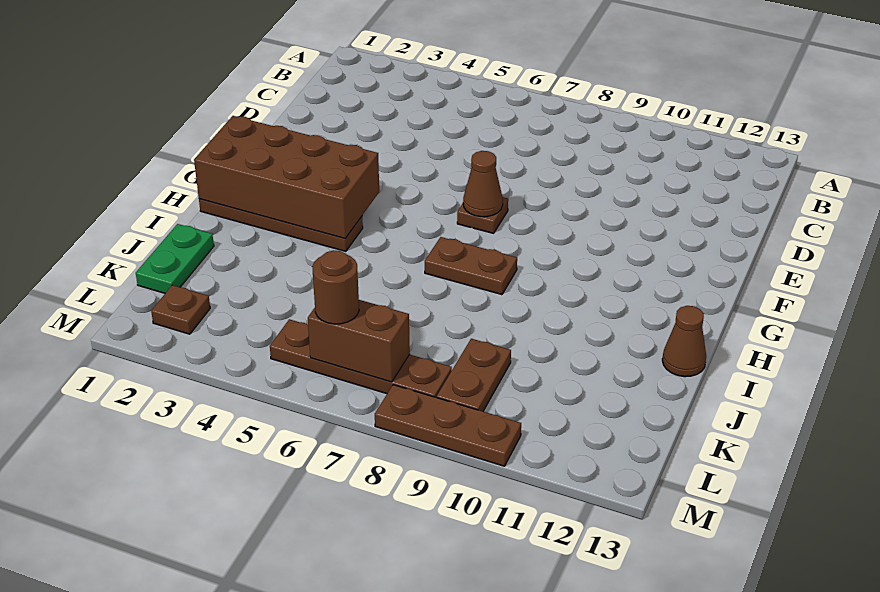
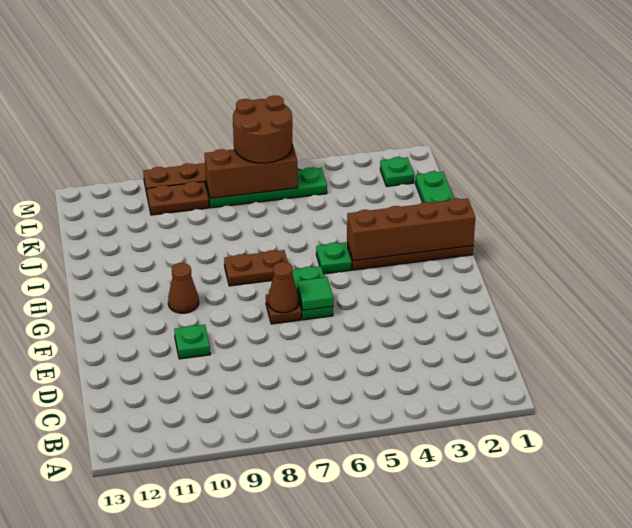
none -> green plate E10 level 1
none -> green plate F6:G6 level 1
none -> green tile F6 level 2
brown brick G1:H4 level 2 -> brown brick H1:H4 level 2
none -> green plate H5 level 1
brown cone I13 level 1 -> brown cone G10 level 1
brown plate K9:L9 level 1 -> brown plate L9:L10 level 1
brown plate L2 level 1 -> green plate L2 level 1
brown plate L5:L8 level 1 -> green plate L5:L8 level 1
brown brick L6:L7 level 2 -> brown brick L6:L8 level 2
brown round brick L6 level 3 -> brown round brick L6:M7 level 3

